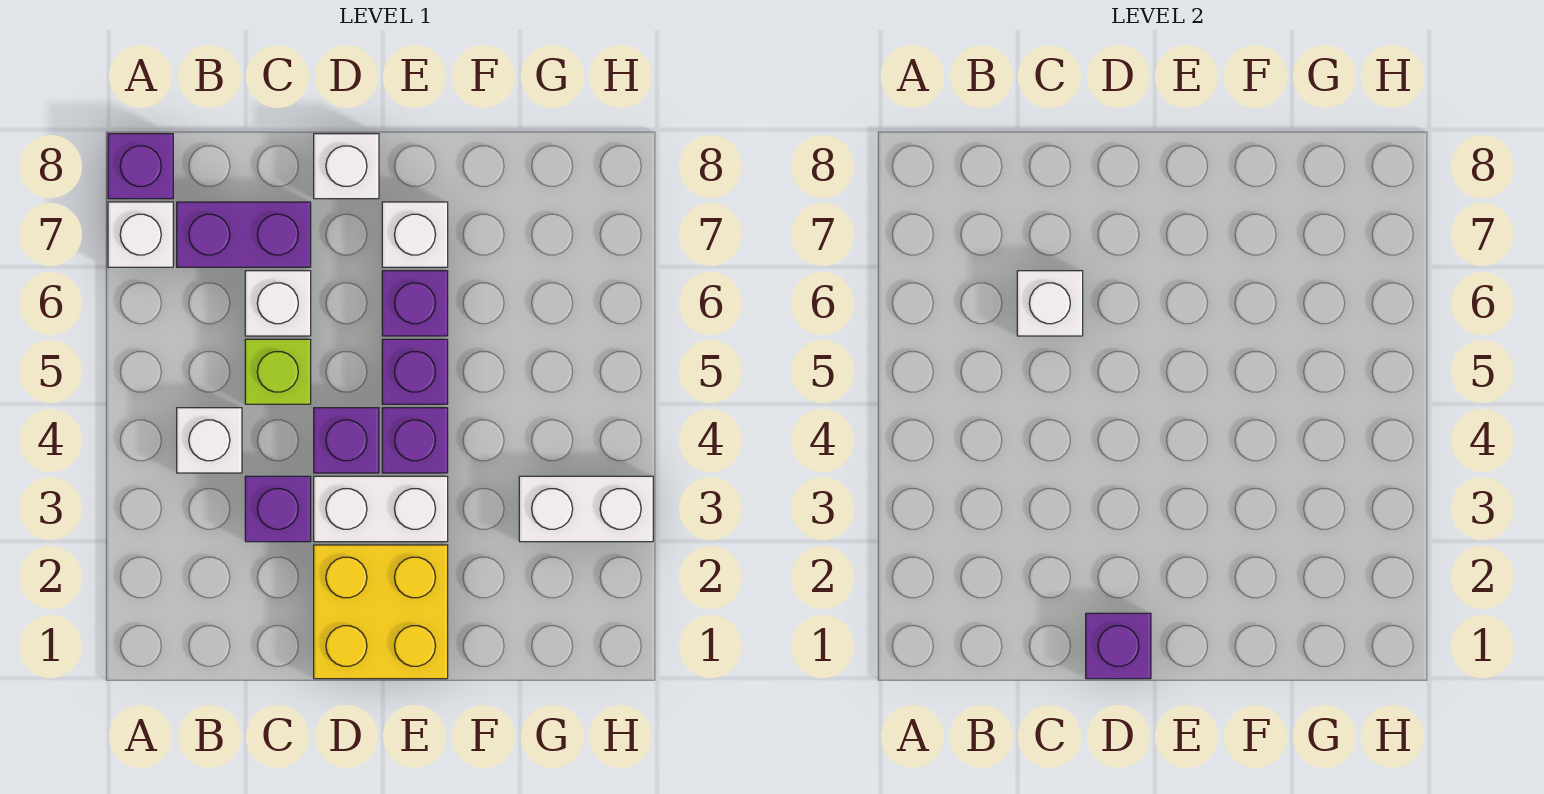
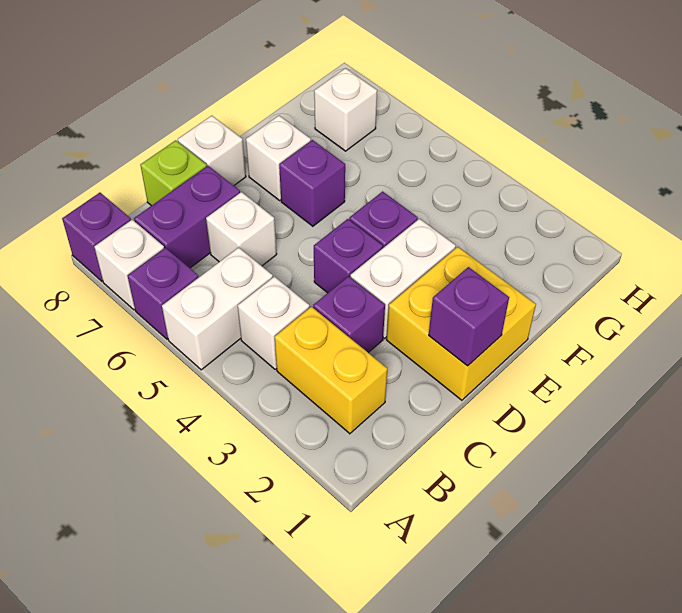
none -> yellow brick B2:B3 level 1
lime brick C5 level 1 -> lime brick C8 level 1
white brick C6 level 2 -> white brick G7 level 1
purple brick E5 level 1 -> purple brick A6 level 1
white brick G3:H3 level 1 -> white brick A5:B5 level 1

